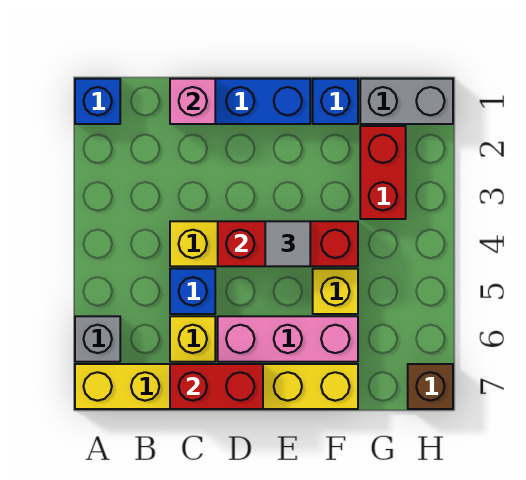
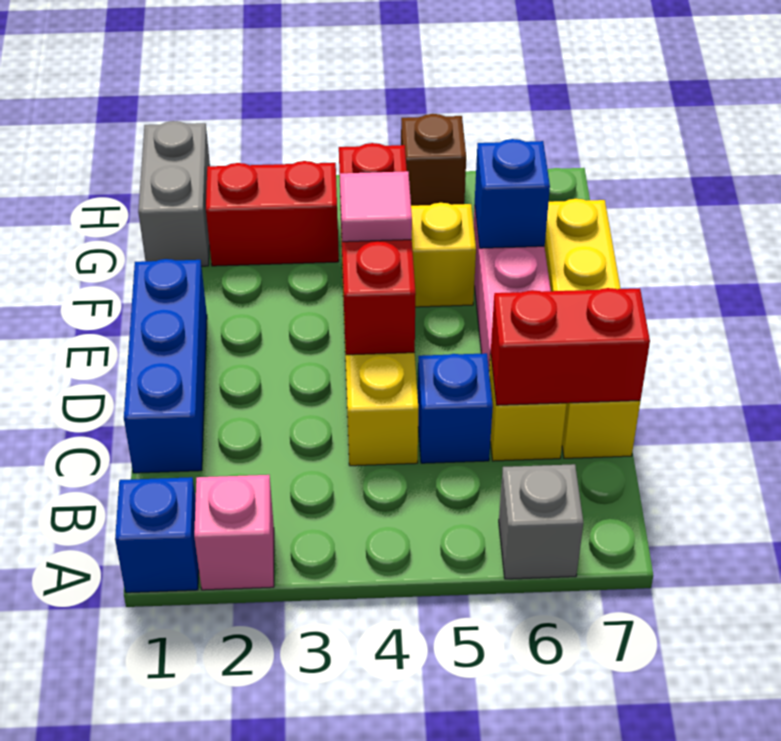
yellow brick A7:F7 level 1 -> yellow brick C7:F7 level 1
pink brick C1 level 2 -> pink brick A2 level 1
red brick C7:D7 level 2 -> red brick C6:C7 level 2
grey tile E4 level 3 -> pink tile E4 level 3
blue brick F1 level 1 -> blue brick F6 level 2
brown brick H7 level 1 -> brown brick H5 level 1

